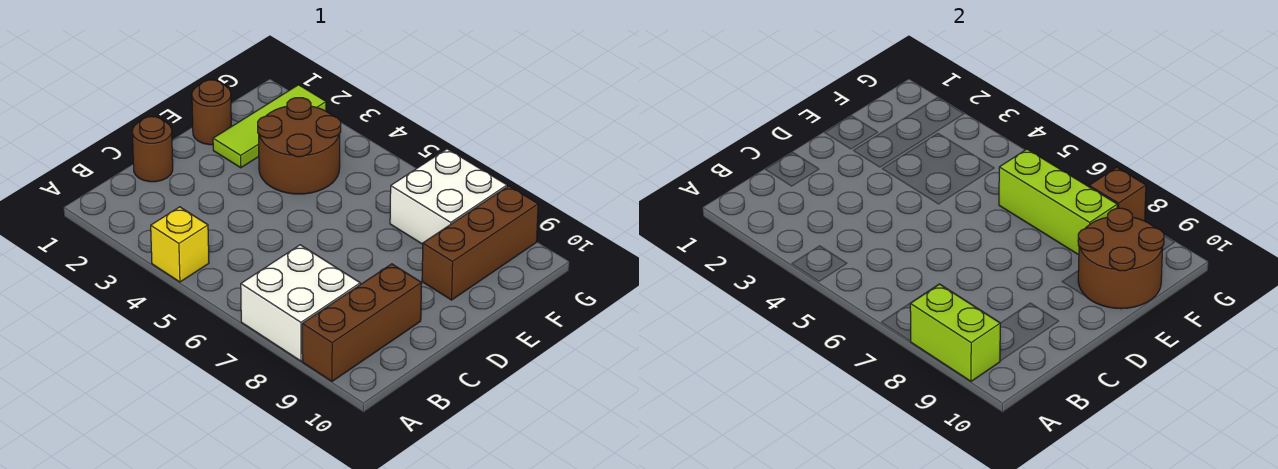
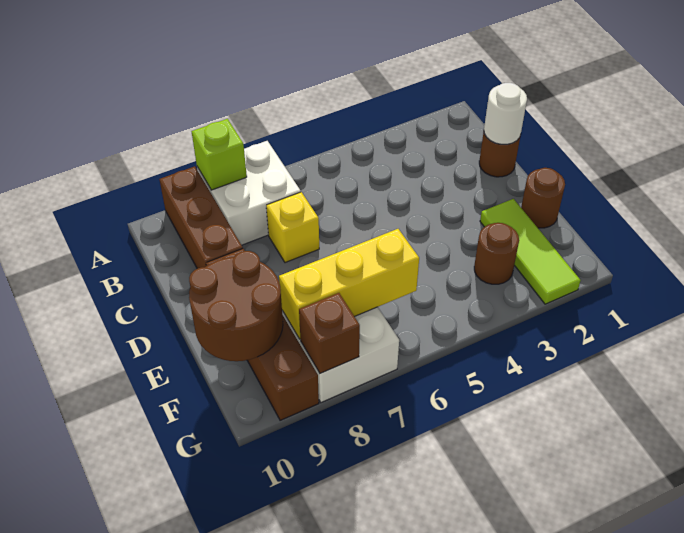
yellow brick A4 level 1 -> yellow brick C7 level 1
lime brick A8:A9 level 2 -> lime brick A8 level 2
none -> white round brick C1 level 2
brown round brick E3:F4 level 1 -> brown round brick F3 level 1
brown brick E9:G9 level 1 -> brown brick D9:G9 level 1
lime brick F6:F8 level 2 -> yellow brick F6:F8 level 2

